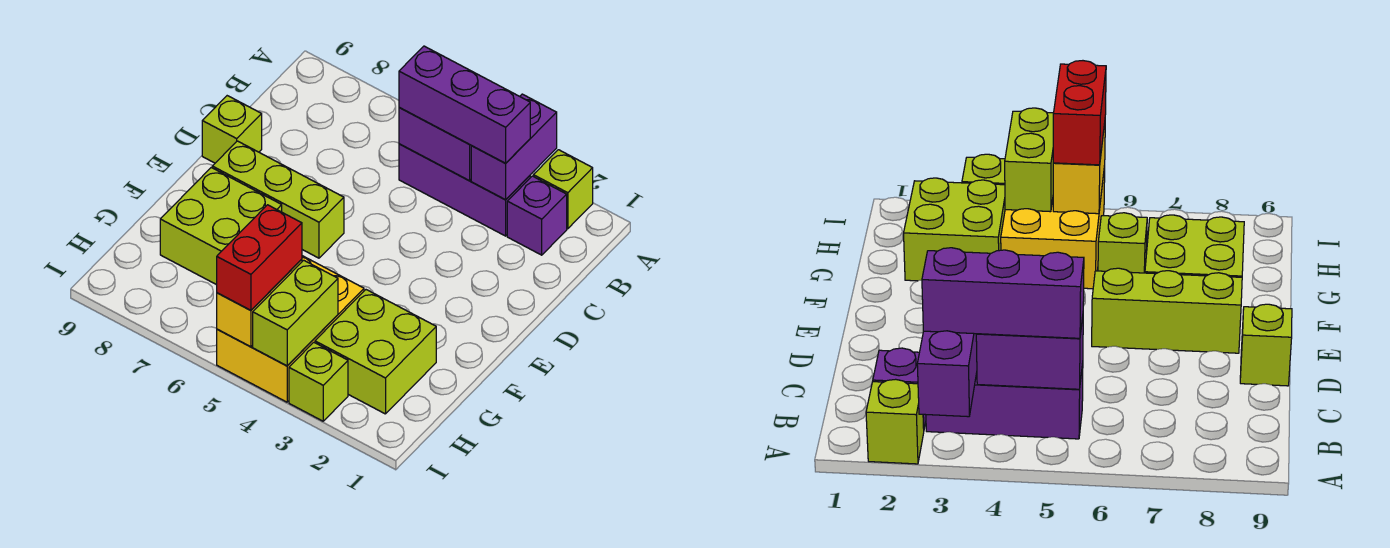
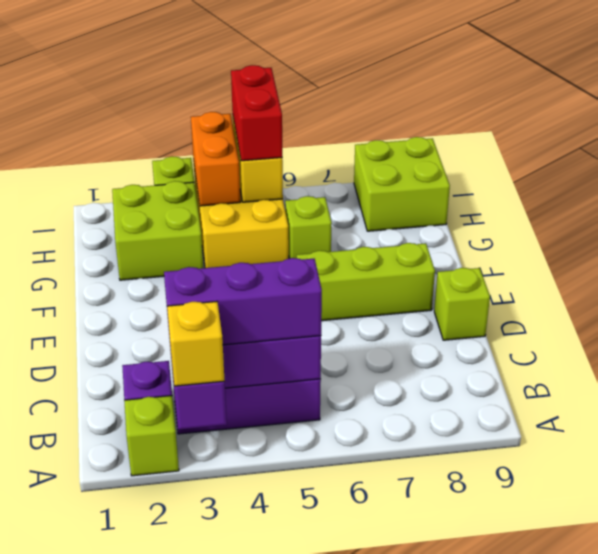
none -> yellow brick A3 level 3
lime brick F7:G8 level 1 -> lime brick H8:I9 level 1
lime brick H4:I4 level 2 -> orange brick H4:I4 level 2

